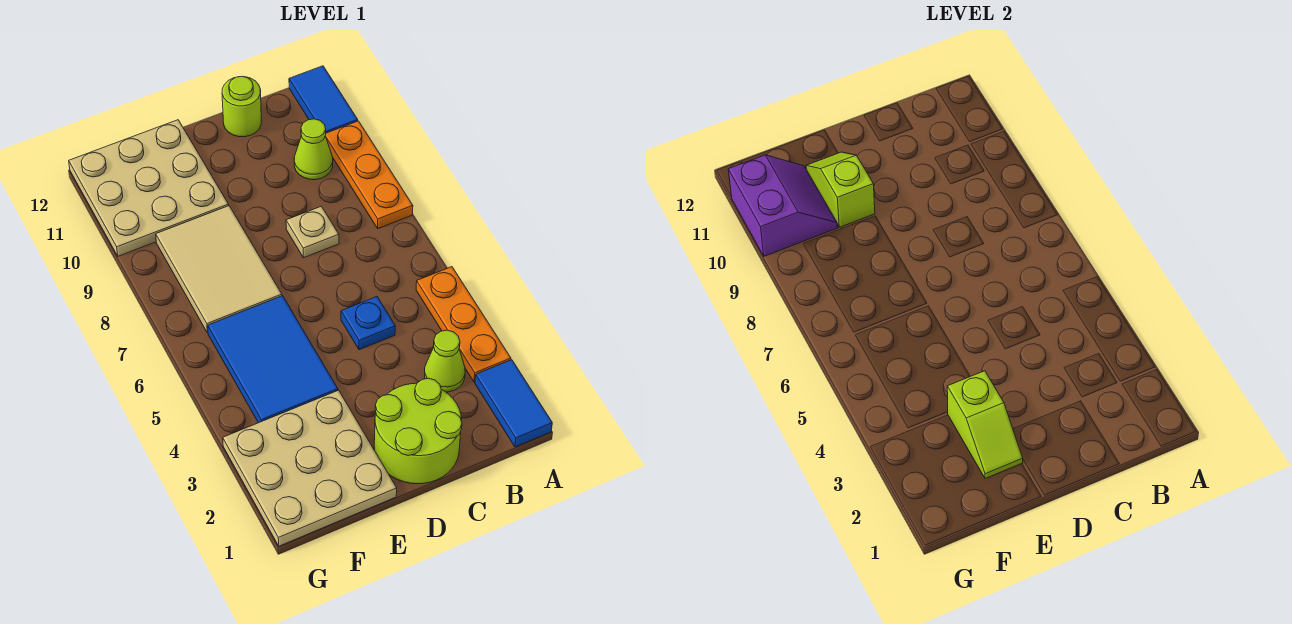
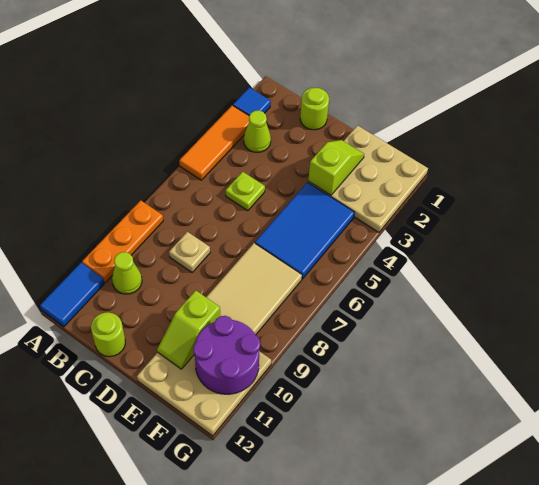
blue tile A1:A2 level 1 -> blue tile A2 level 1
orange plate A3:A5 level 1 -> orange tile A3:A5 level 1
lime round brick C1:D2 level 1 -> lime round brick C1 level 1
blue plate C5 level 1 -> lime plate C5 level 1
purple slope F10:G11 level 2 top G -> purple round brick F10:G11 level 2

